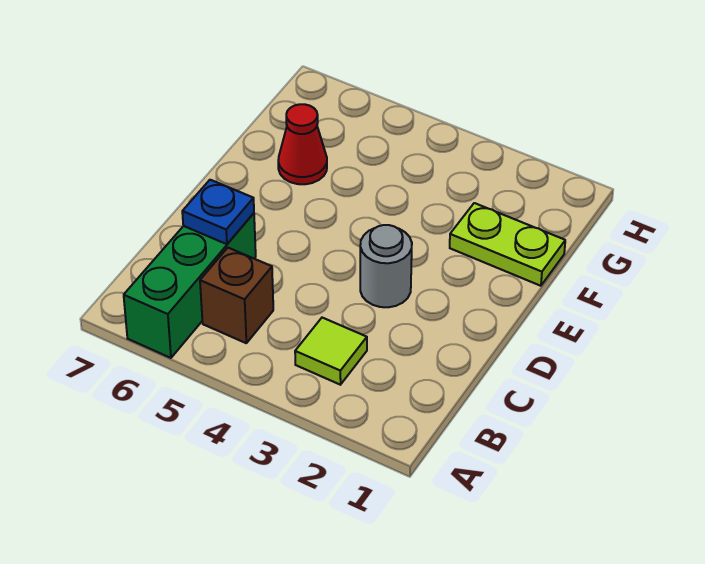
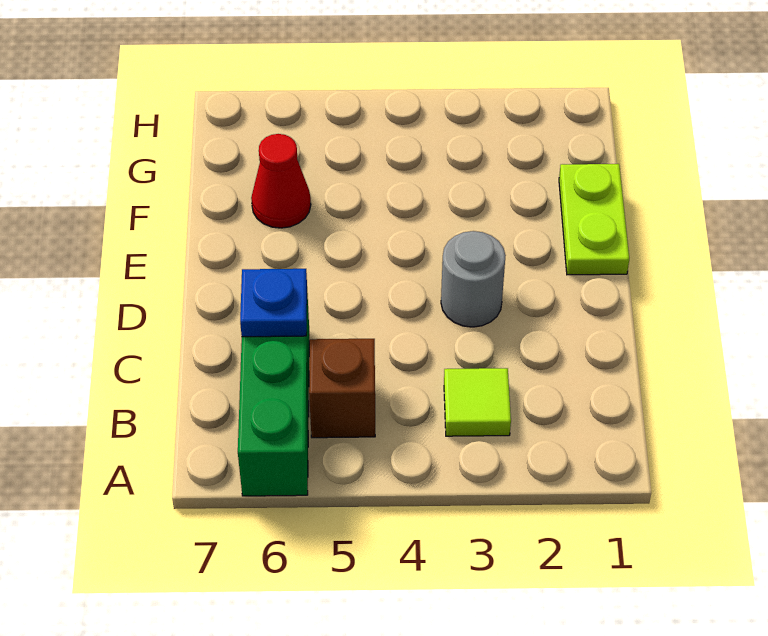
lime plate F1:F2 level 1 -> lime plate E1:F1 level 1

